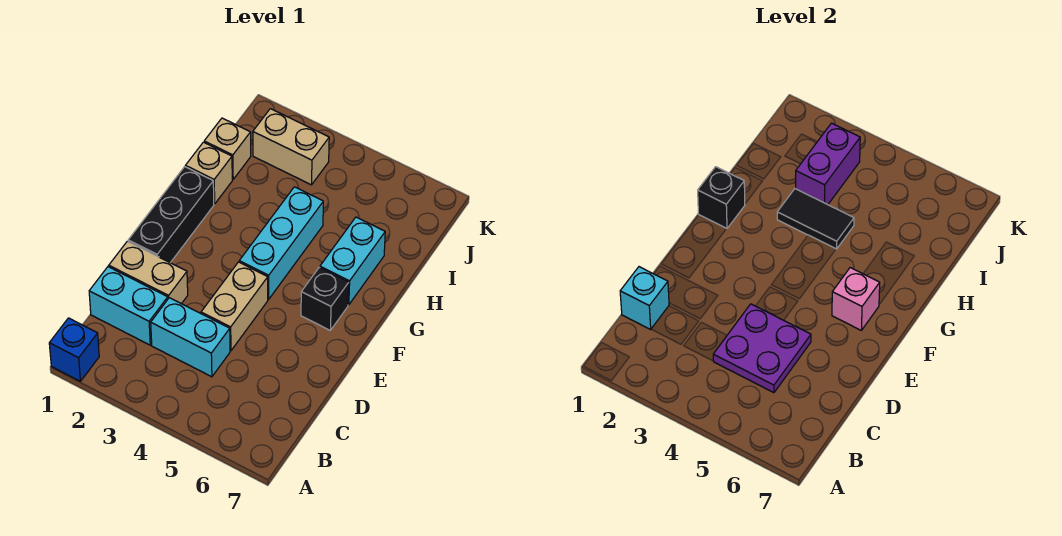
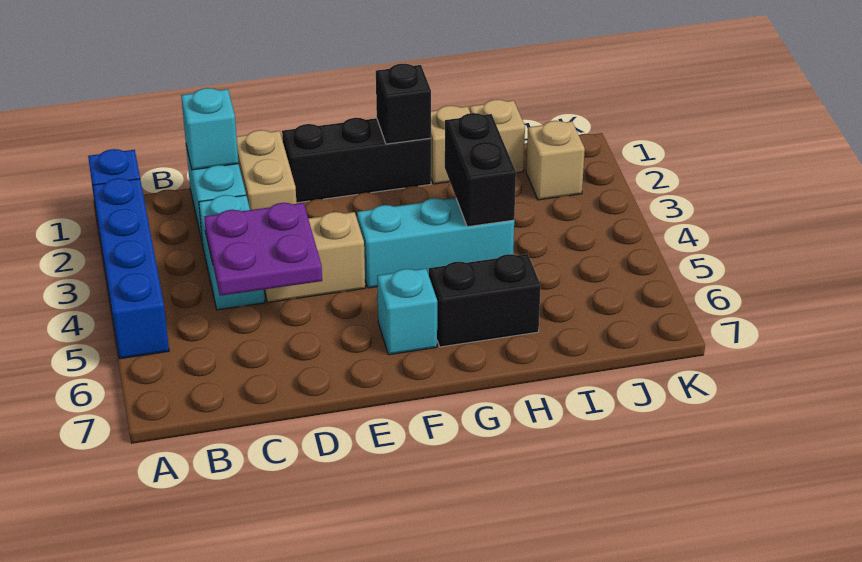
none -> blue brick A2:A5 level 1
black brick F6 level 1 -> cyan brick F6 level 1
pink brick F6 level 2 -> none
cyan brick G6:H6 level 1 -> black brick G6:H6 level 1
black tile H3:H4 level 2 -> black brick H3:H4 level 2
purple brick I3:J3 level 2 -> none
tan brick J2:J3 level 1 -> tan brick J2 level 1

